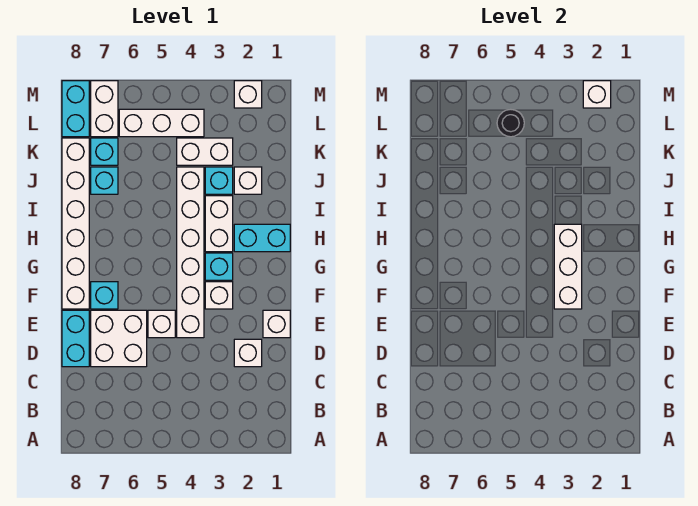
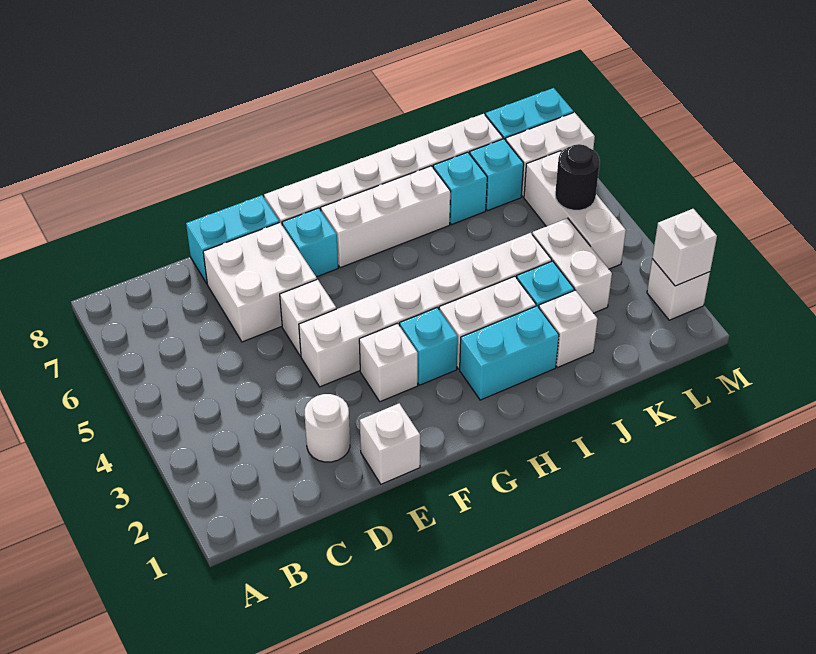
white brick D2 level 1 -> white round brick D2 level 1
white brick F3:H3 level 2 -> white brick G7:I7 level 1
cyan brick H1:H2 level 1 -> cyan brick H2:I2 level 1

